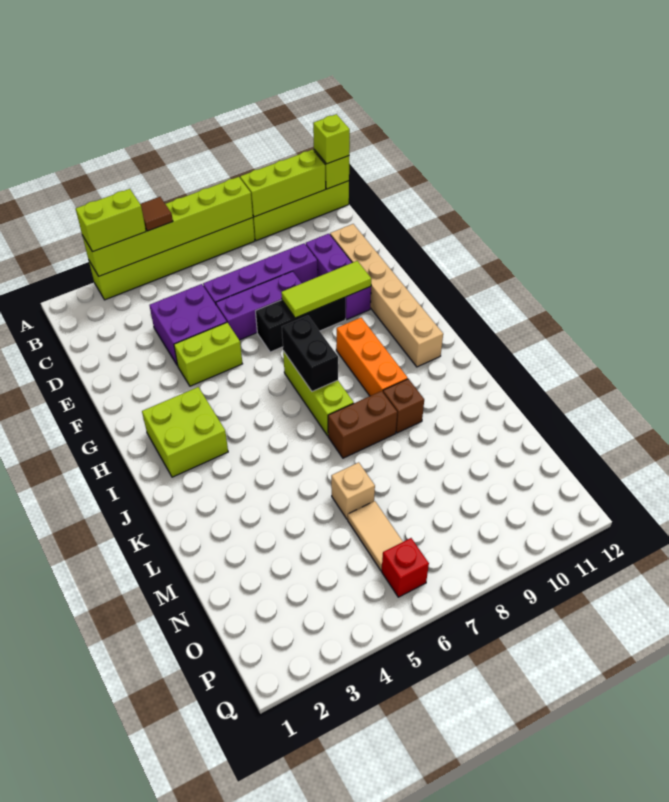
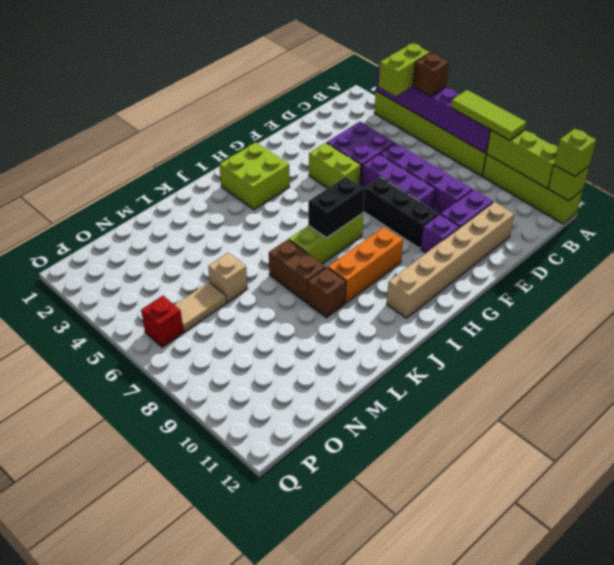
lime brick A3:A8 level 2 -> purple brick A3:A8 level 2
lime brick A3:A4 level 3 -> lime brick A4:B4 level 3
brown tile A5 level 3 -> brown brick A5 level 3
lime tile F8:F10 level 2 -> lime tile A7:A9 level 3

